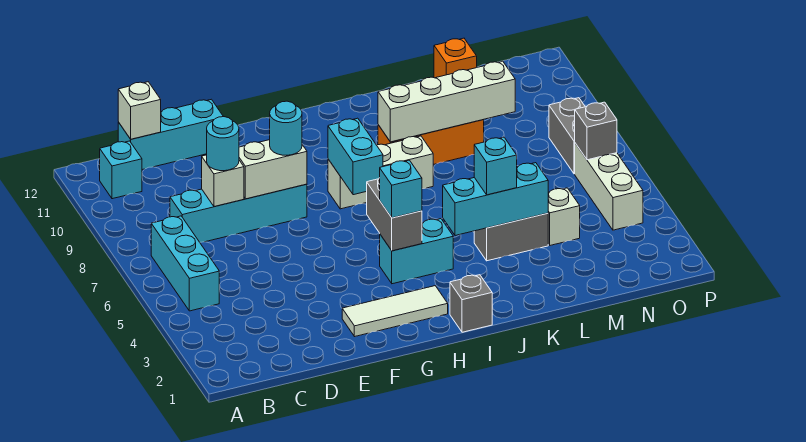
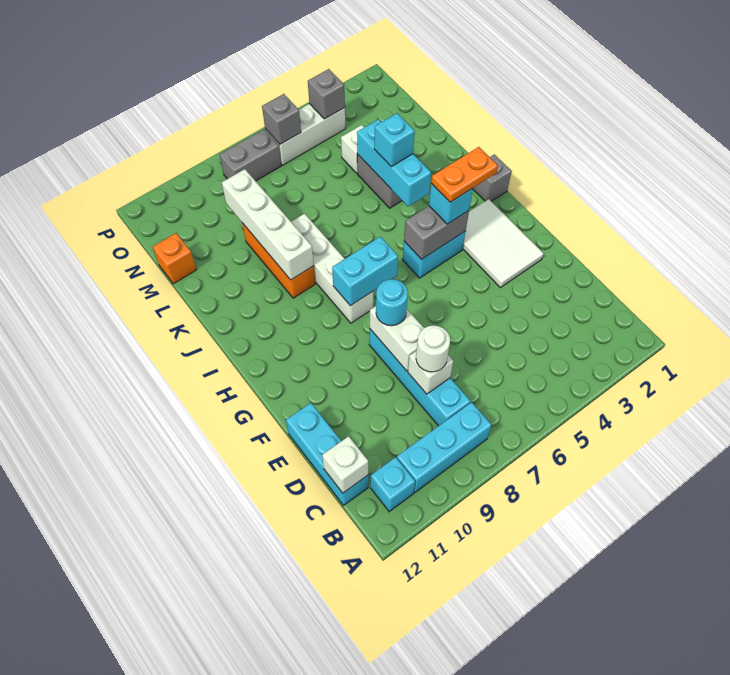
cyan brick B5:B7 level 1 -> cyan brick B8:B10 level 1
cyan round brick D8 level 3 -> white round brick D8 level 3
white tile F2:H2 level 1 -> white tile F2:H3 level 1
none -> orange plate H3:H4 level 4
cyan brick H4:I4 level 1 -> cyan brick H4:H5 level 1
white brick H8:J8 level 1 -> white brick H8:K8 level 1
none -> grey brick O4 level 2

